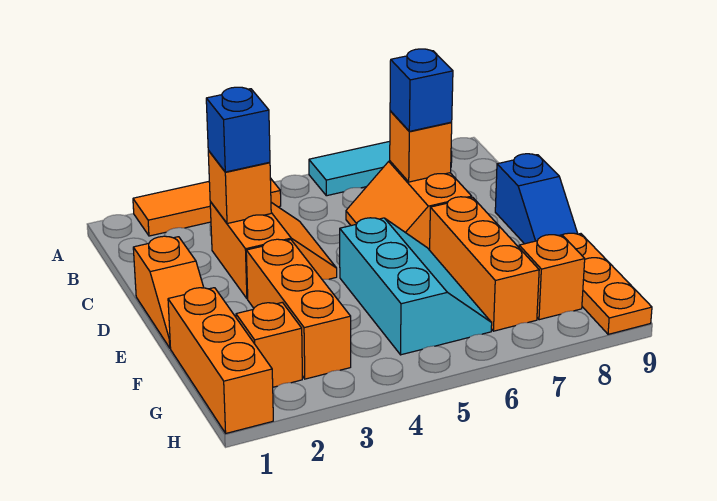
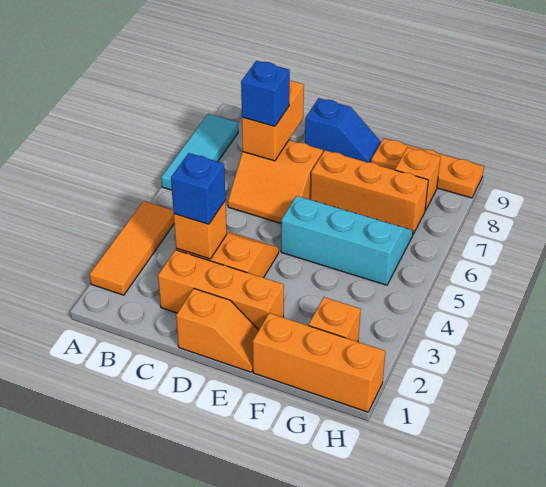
orange brick C7 level 2 -> orange brick C7:C8 level 2
orange brick E3:G3 level 1 -> orange brick C2:E2 level 1

